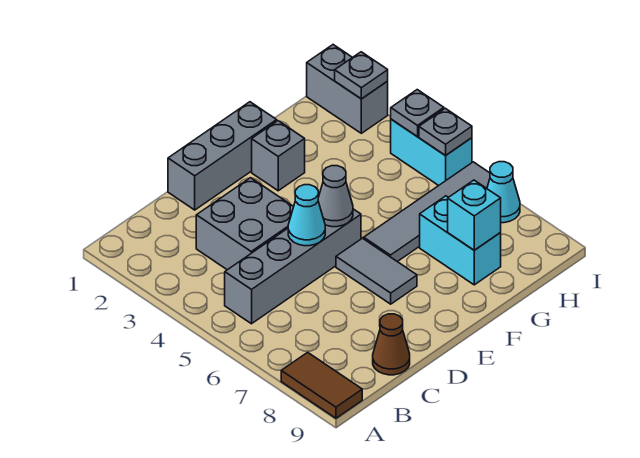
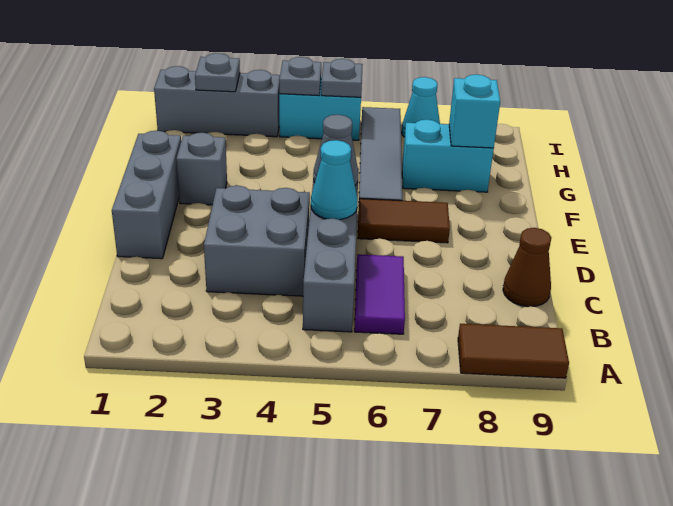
none -> purple tile B6:C6 level 1
grey tile E6:E7 level 1 -> brown tile E6:E7 level 1
grey brick I1:I2 level 1 -> grey brick I1:I3 level 1

